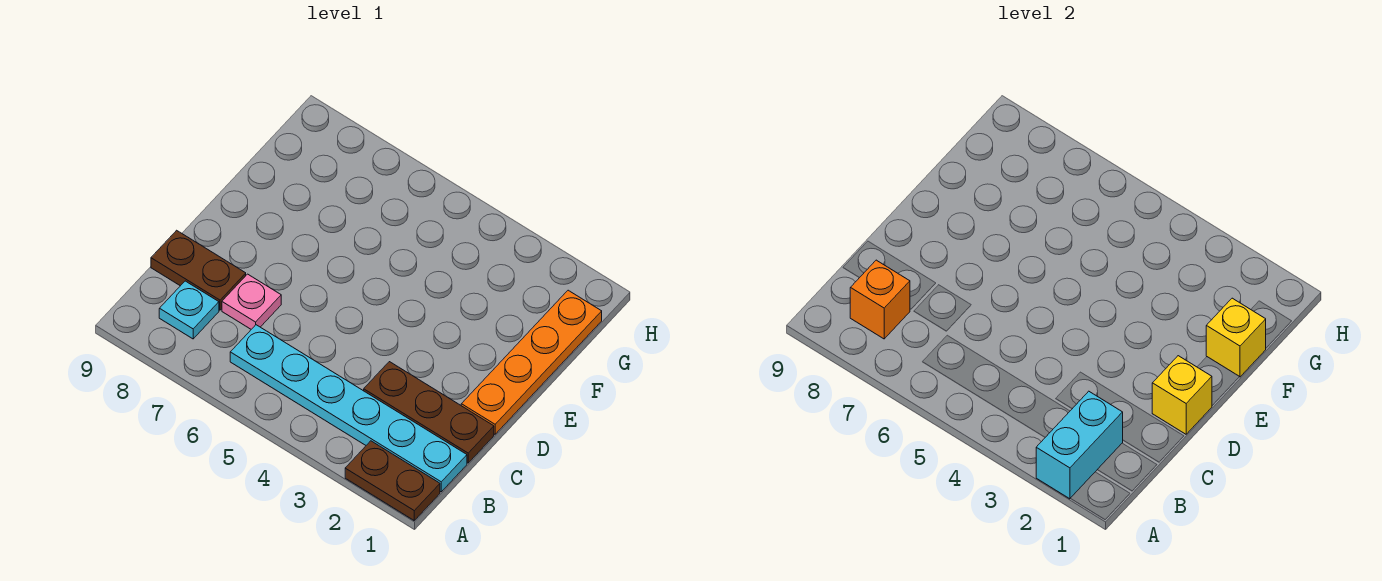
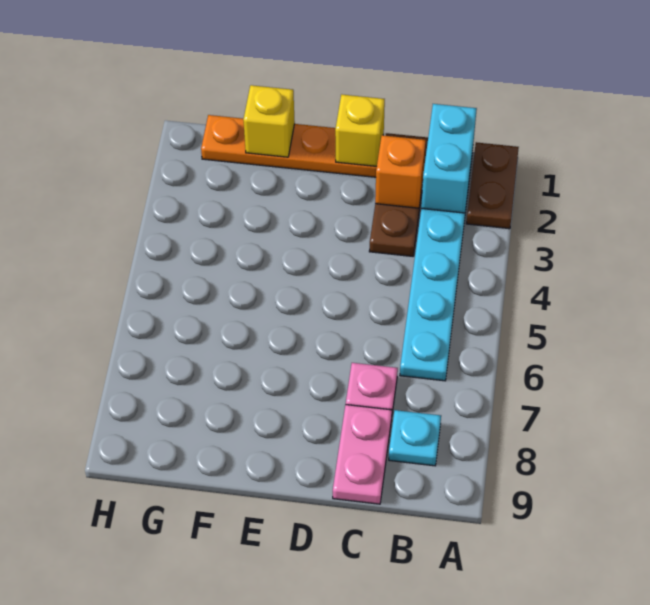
cyan brick A2:B2 level 2 -> cyan brick B1:B2 level 2
orange brick B8 level 2 -> orange brick C2 level 2
brown plate C8:C9 level 1 -> pink plate C8:C9 level 1

